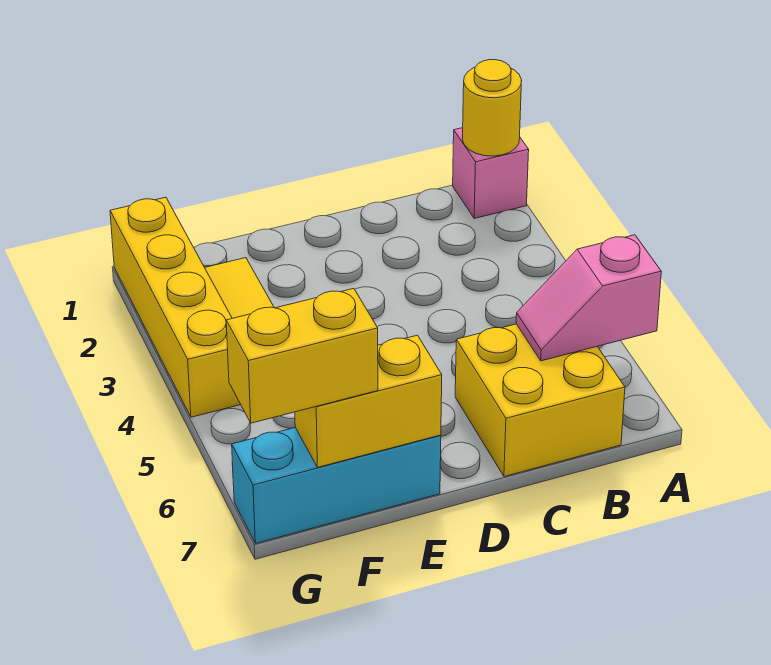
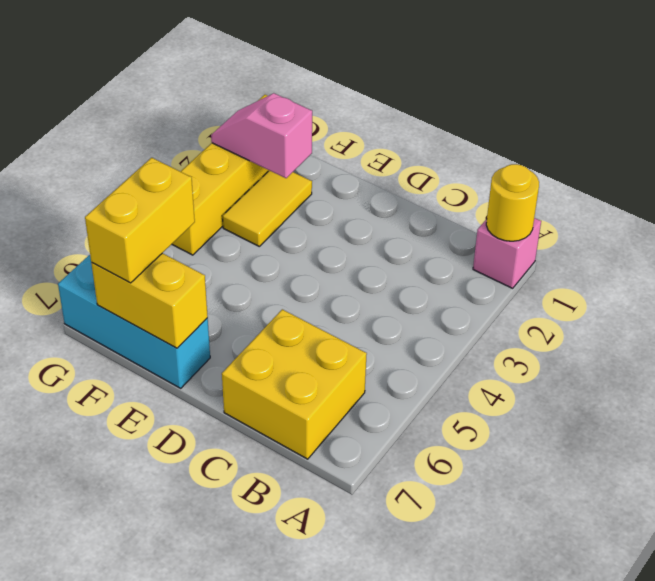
pink slope A6:B6 level 2 top A -> pink slope F2:G2 level 2 top F
yellow brick F7:G7 level 3 -> yellow brick F6:F7 level 3

